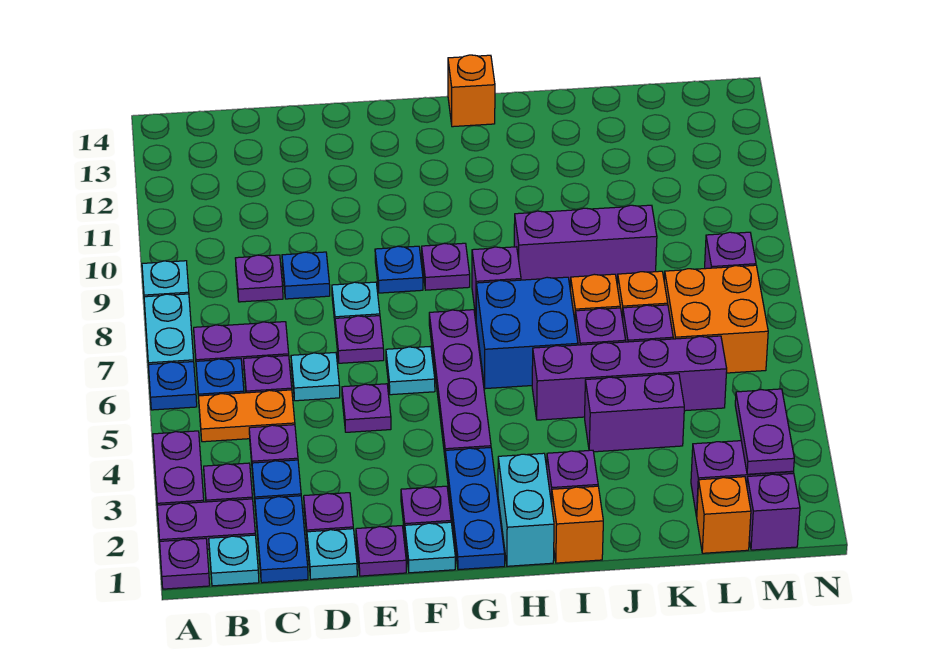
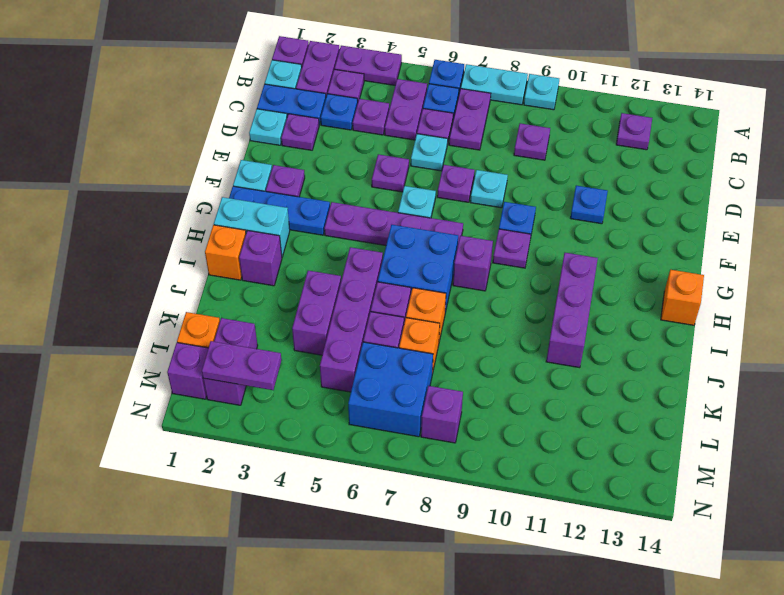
orange plate B5:C5 level 1 -> purple plate B5:C5 level 1
blue plate D9 level 1 -> blue plate E11 level 1
purple plate E1 level 1 -> purple plate B12 level 1
purple brick I9:K9 level 1 -> purple brick H11:J11 level 1
orange brick L6:M7 level 1 -> blue brick L6:M7 level 1

